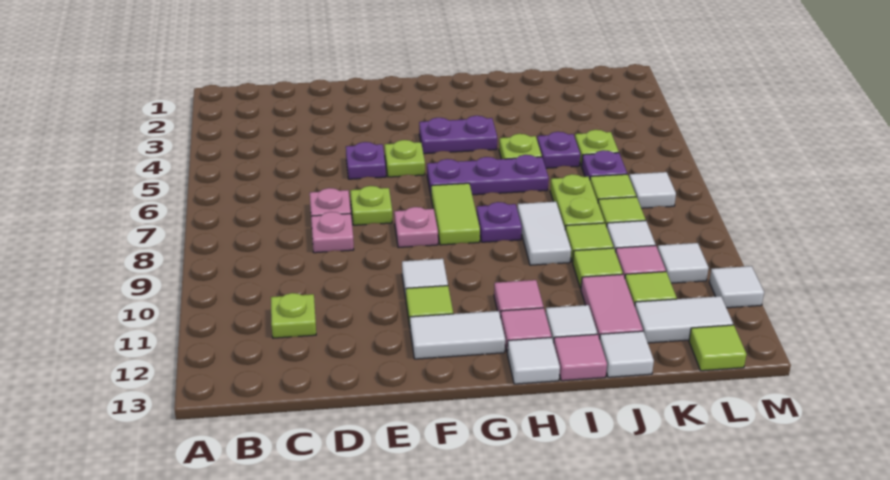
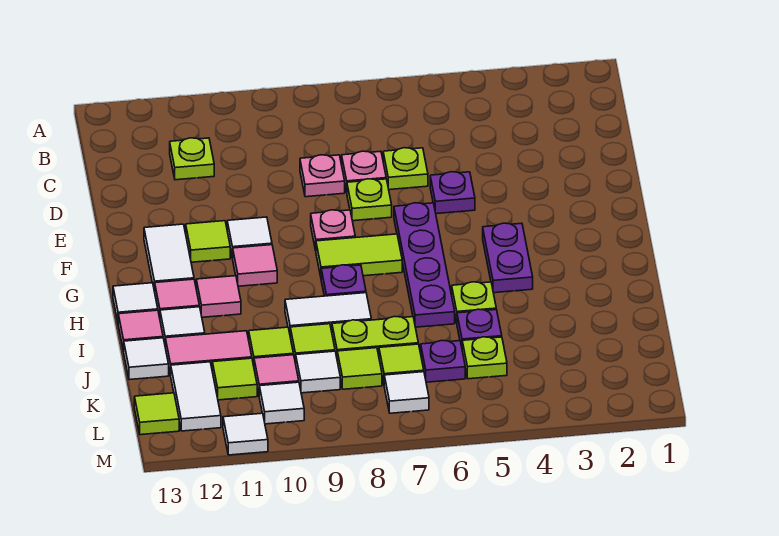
lime plate F5 level 1 -> lime plate D6 level 1
purple plate G6:I6 level 1 -> purple plate F6:I6 level 1
none -> pink tile G10 level 1

